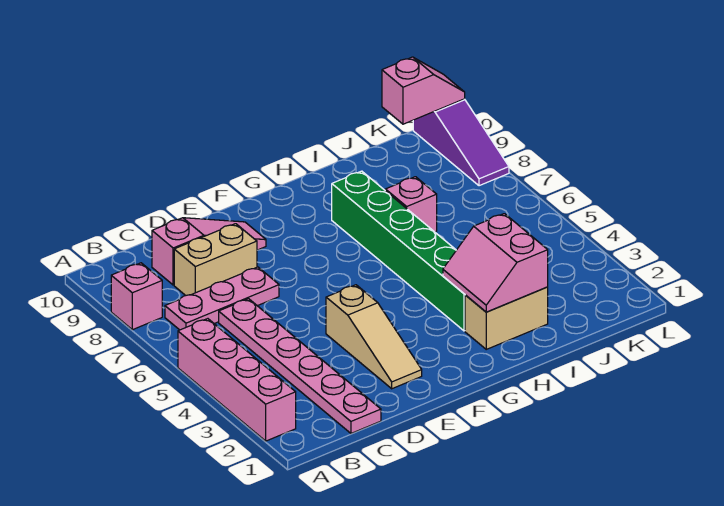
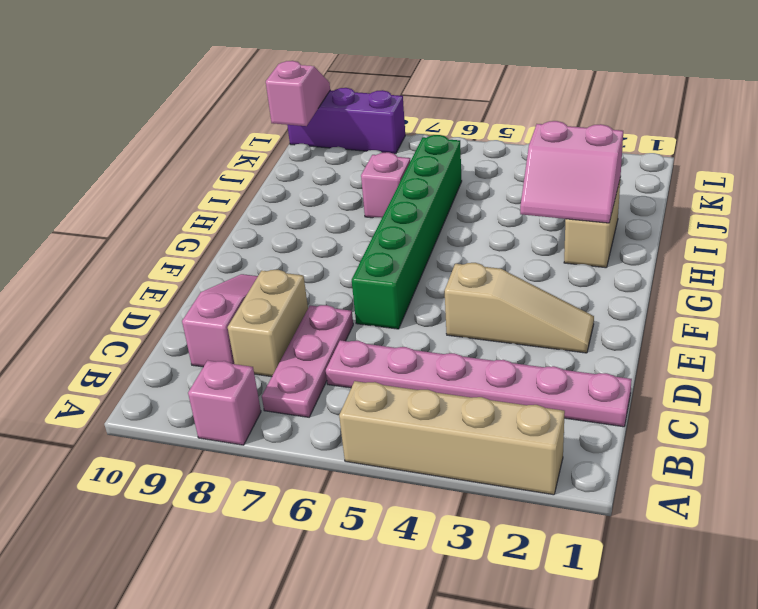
pink brick A2:A5 level 1 -> tan brick A2:A5 level 1
green brick H3:H8 level 1 -> green brick E6:J6 level 1
purple slope L8:L10 level 1 top 10 -> purple brick L8:L10 level 1

